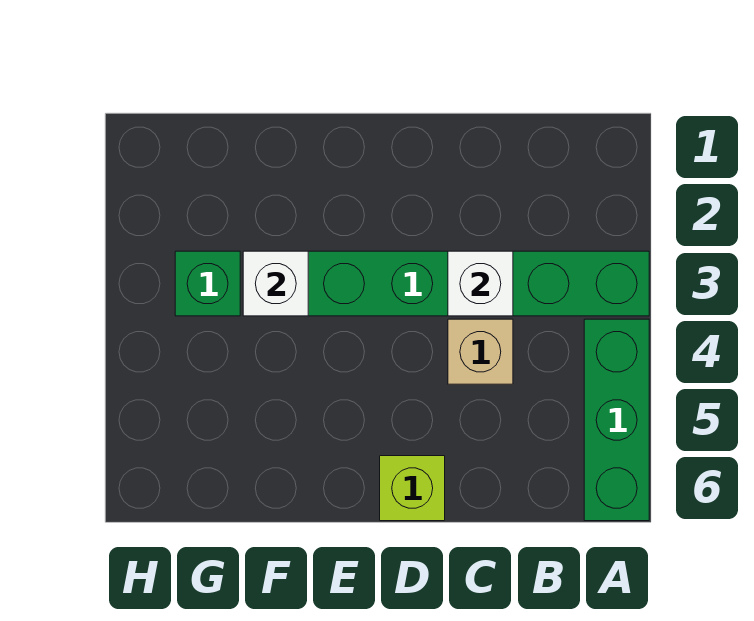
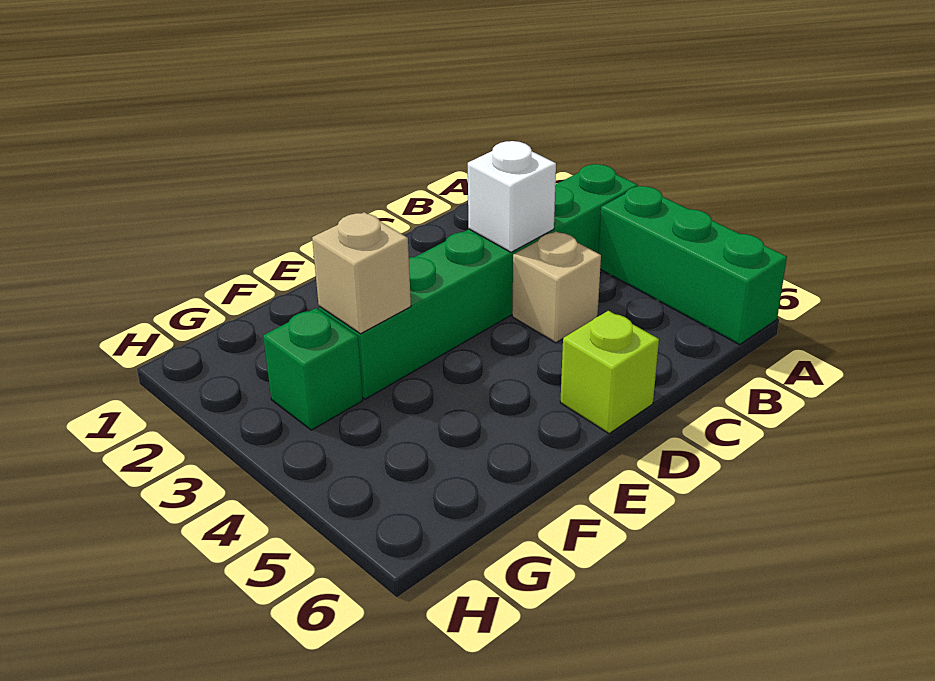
white brick F3 level 2 -> tan brick F3 level 2

